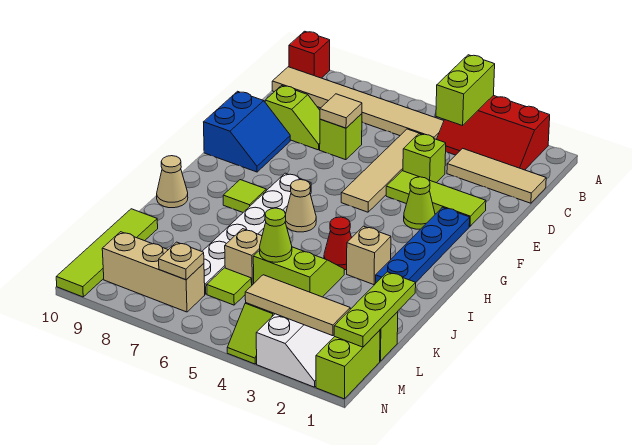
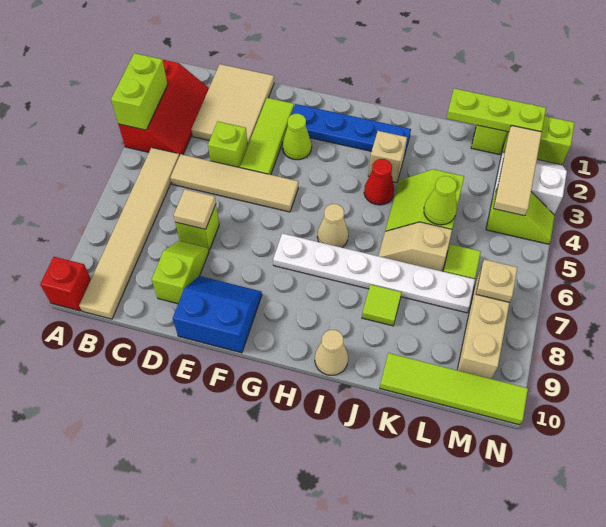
lime brick A4:B4 level 2 -> lime brick A3:A4 level 2
tan tile C1:C3 level 1 -> tan tile C1:D3 level 1
lime tile H8 level 1 -> lime tile J8 level 1

